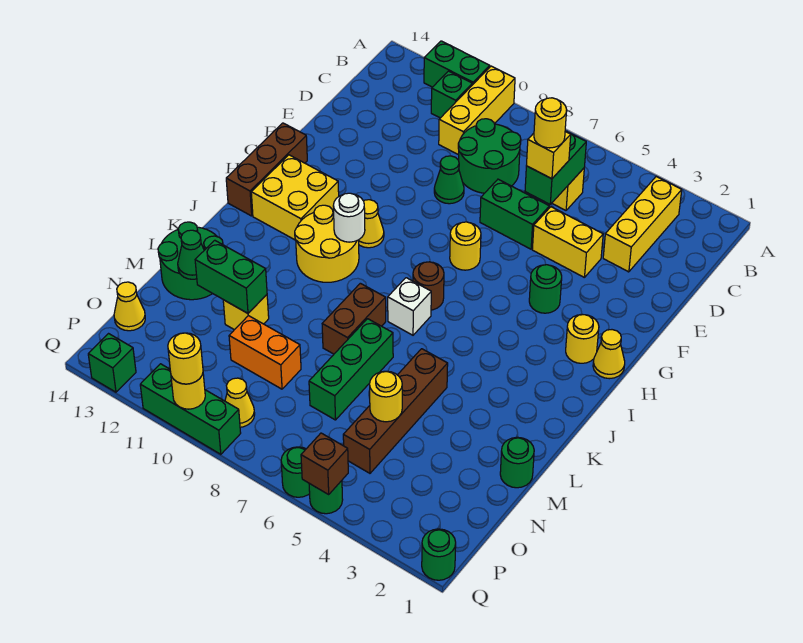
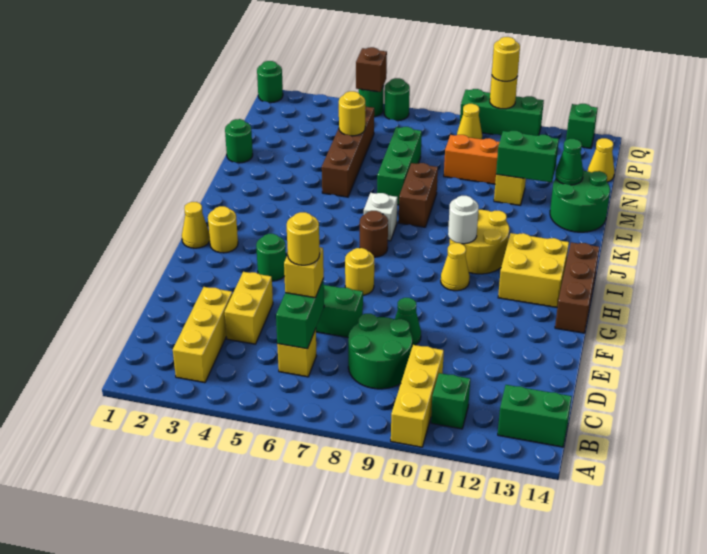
green brick A11:A12 level 1 -> green brick B13:B14 level 1
yellow brick E4:E5 level 1 -> yellow brick D4:E4 level 1

